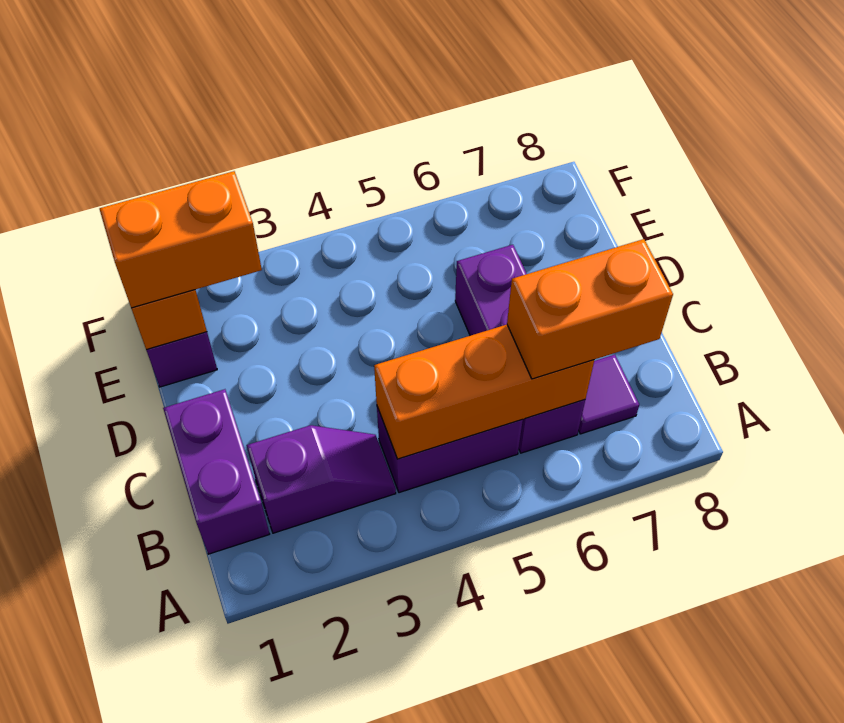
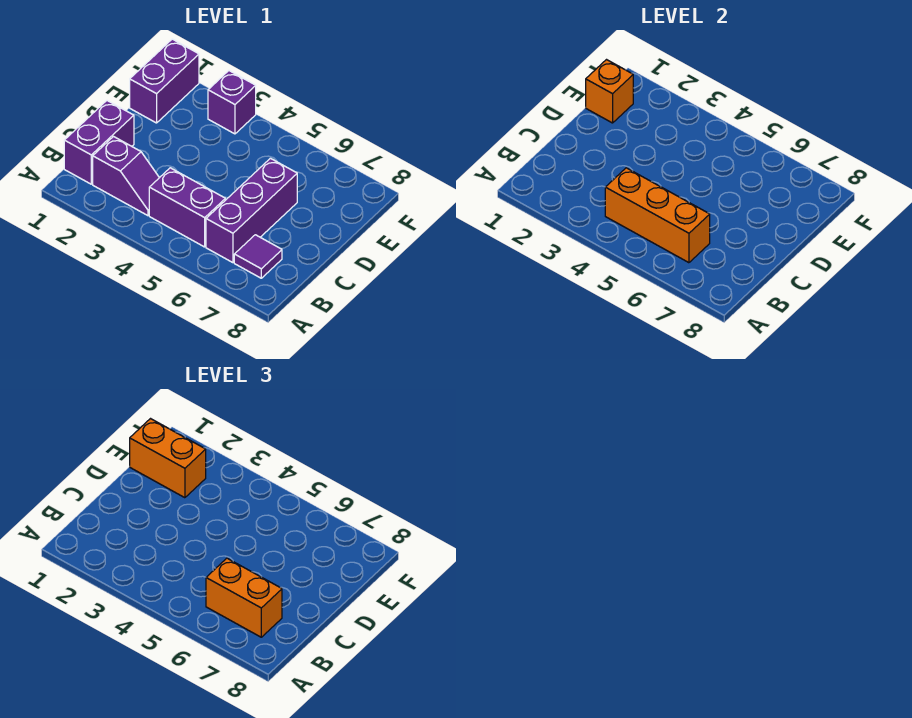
none -> purple brick F3 level 1

